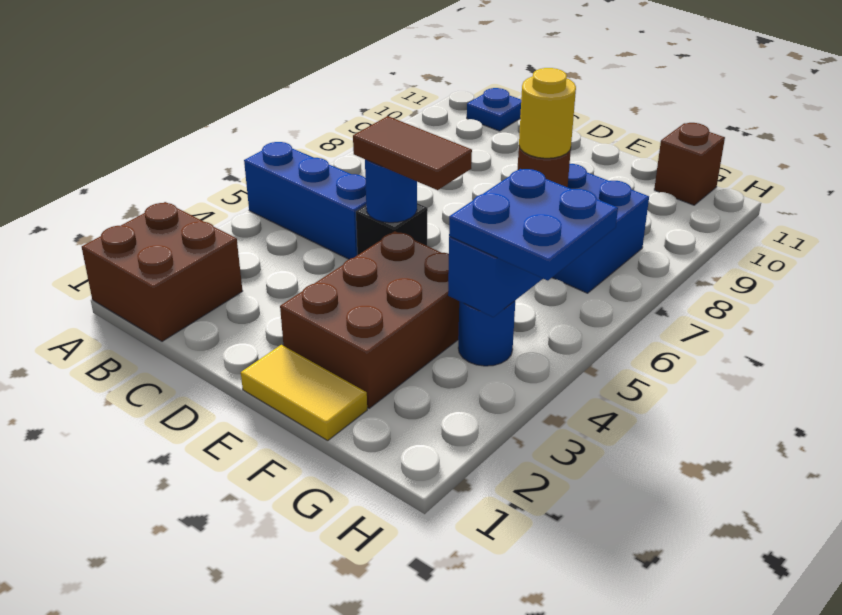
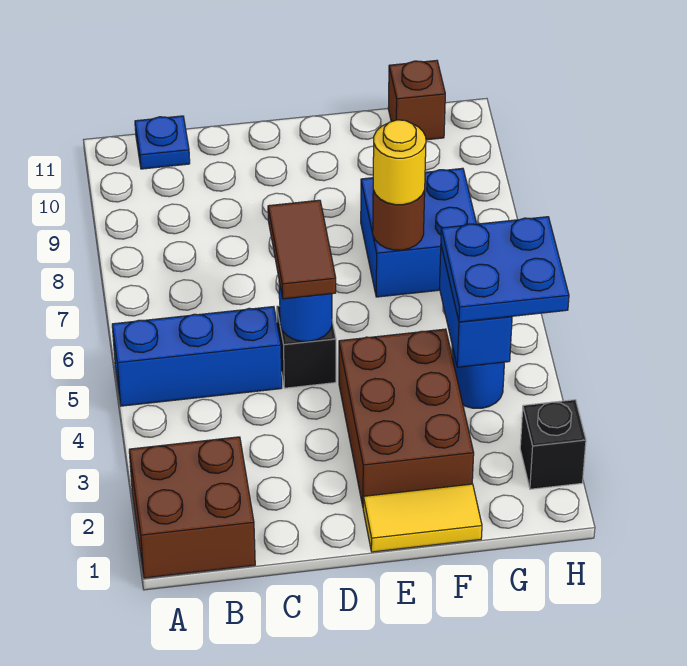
brown tile D5:E5 level 3 -> brown tile D5:D6 level 3
none -> black brick H2 level 1

